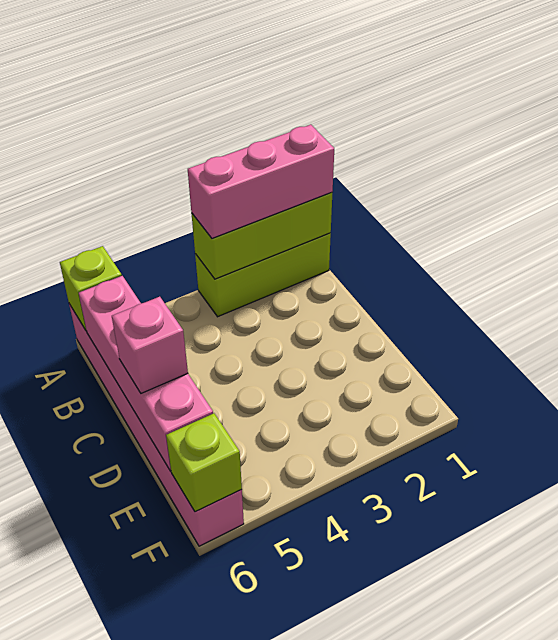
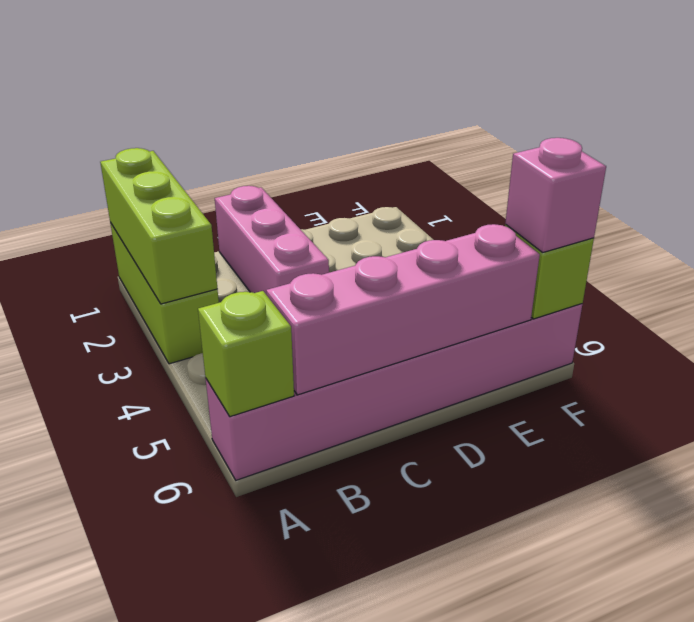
pink brick A1:A3 level 3 -> pink brick C1:C3 level 1
pink brick D6 level 3 -> pink brick F6 level 3

